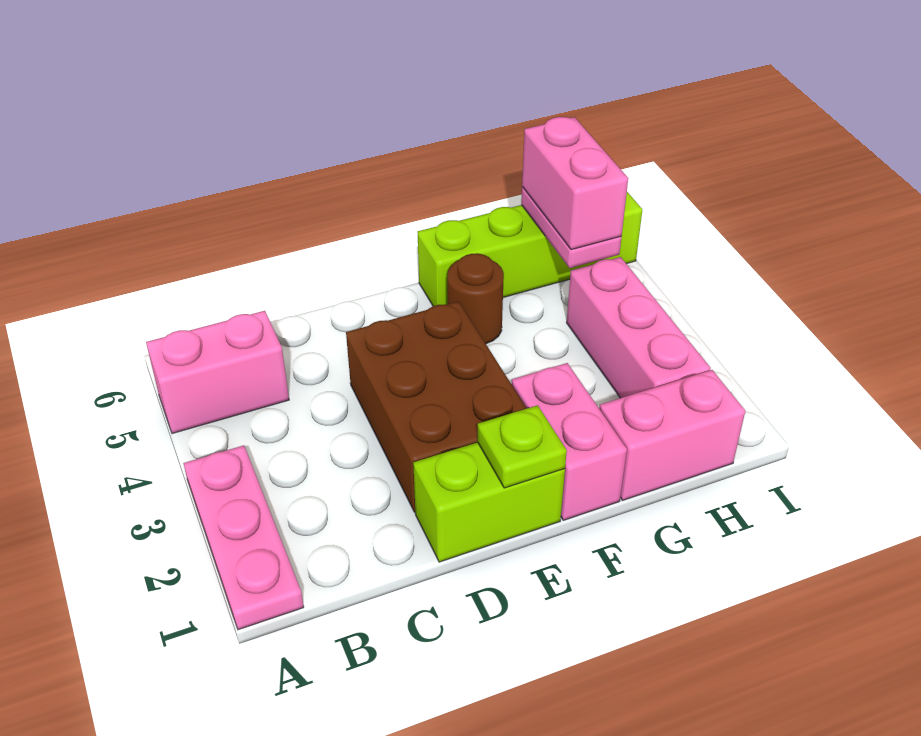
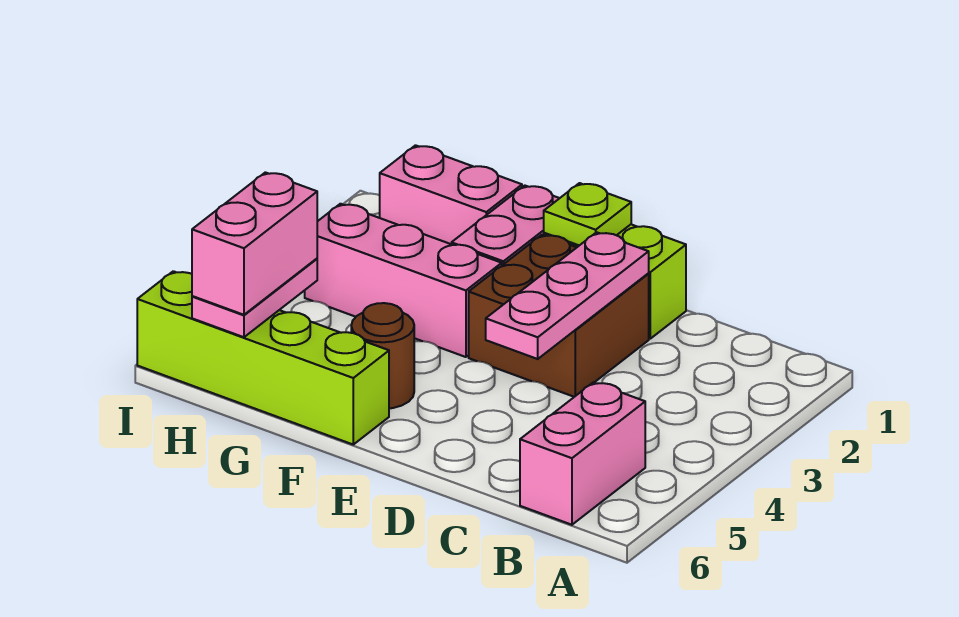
pink plate A1:A3 level 1 -> pink plate D2:D4 level 2
pink brick A5:B5 level 1 -> pink brick B5:B6 level 1
brown brick D2:E4 level 1 -> brown brick D2:E3 level 1
pink brick H2:H4 level 1 -> pink brick F3:H3 level 1

